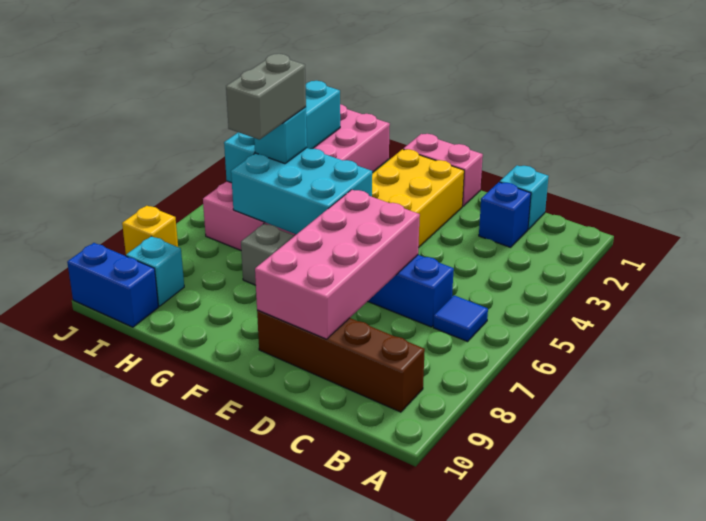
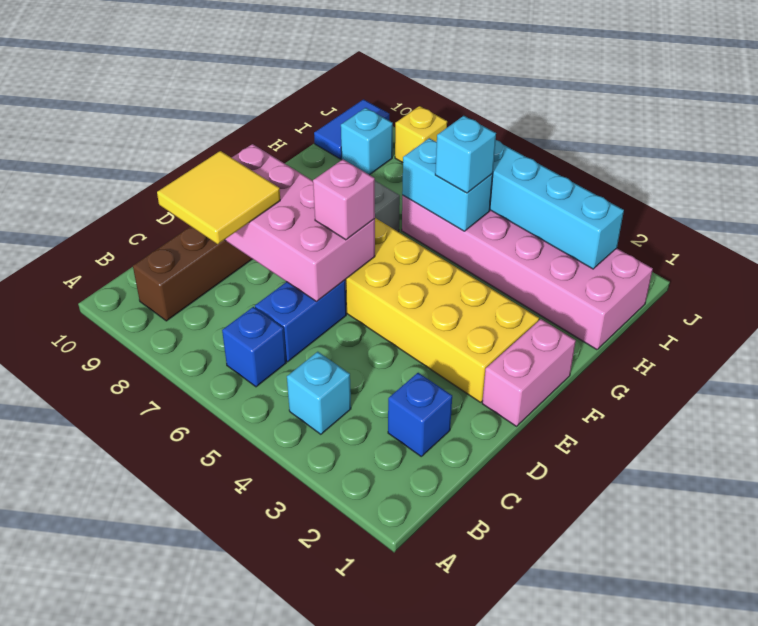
blue tile B6 level 1 -> blue brick B6 level 1
cyan brick C1 level 1 -> cyan brick B4 level 1
none -> yellow tile C8:D9 level 3
none -> pink brick E6 level 3
cyan brick F5:H6 level 2 -> cyan brick H5:H6 level 2
grey brick H5:H6 level 4 -> none
blue brick I10:J10 level 1 -> blue tile I10:J10 level 1

